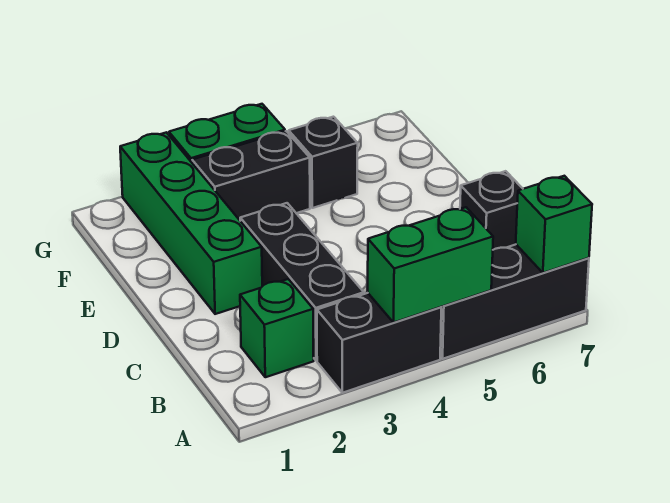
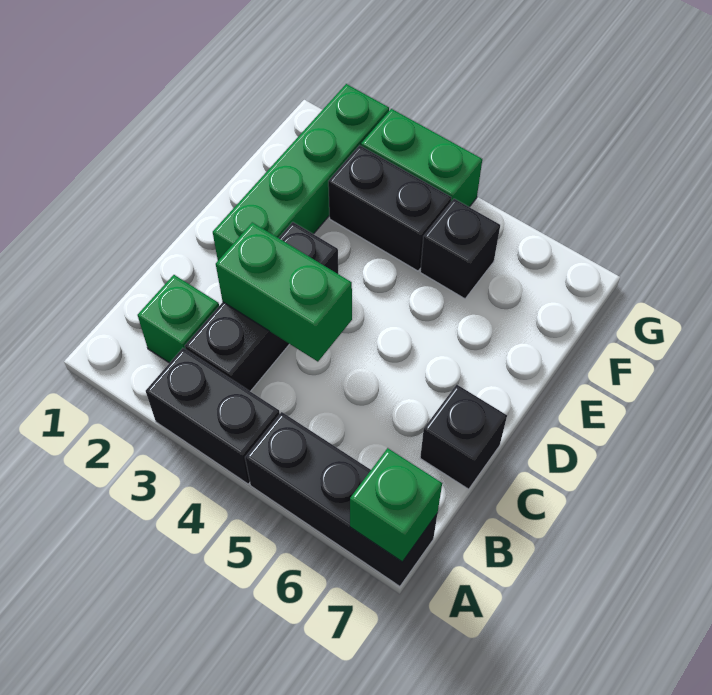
green brick A4:A5 level 2 -> green brick C3:C4 level 2

